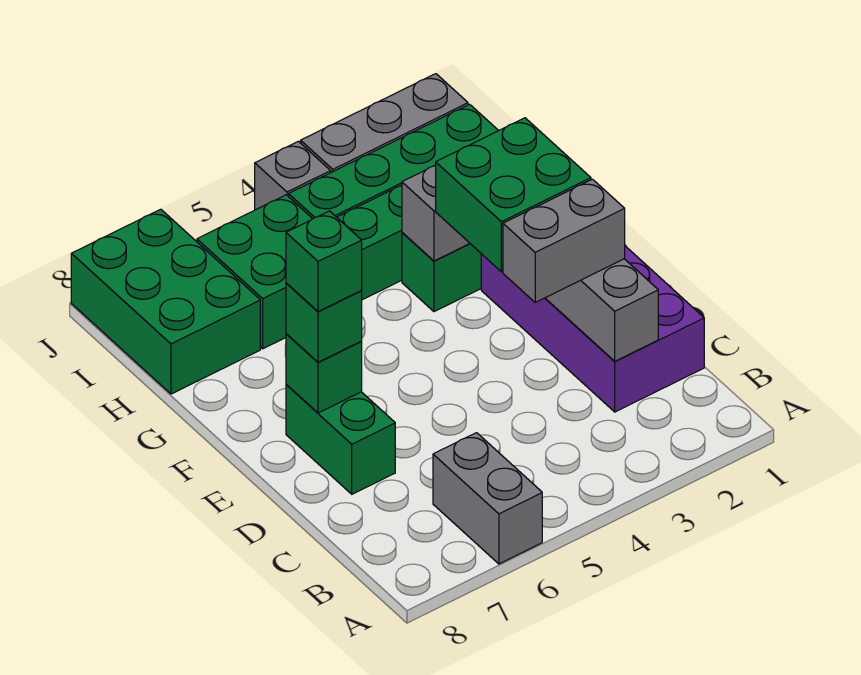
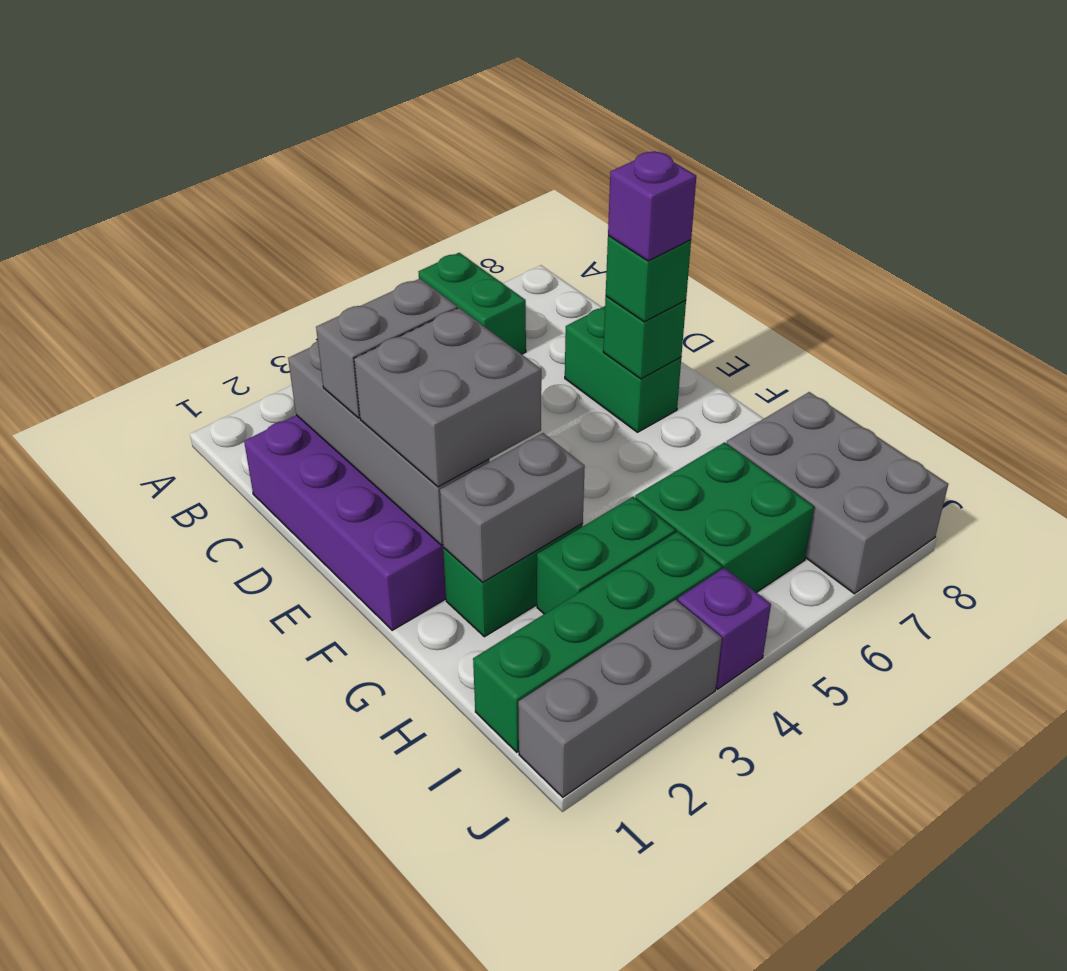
grey brick A6:B6 level 1 -> green brick A6:B6 level 1
green brick E2:F3 level 3 -> grey brick E2:F3 level 3
green brick E7 level 4 -> purple brick E7 level 4
green brick H7:J8 level 1 -> grey brick H7:J8 level 1
grey brick J4 level 1 -> purple brick J4 level 1

